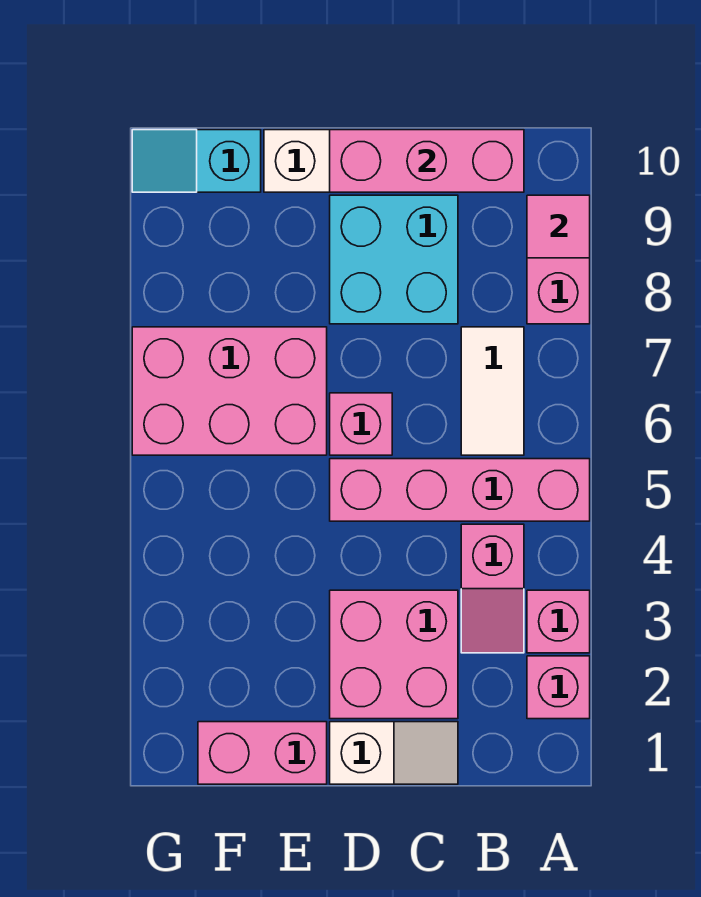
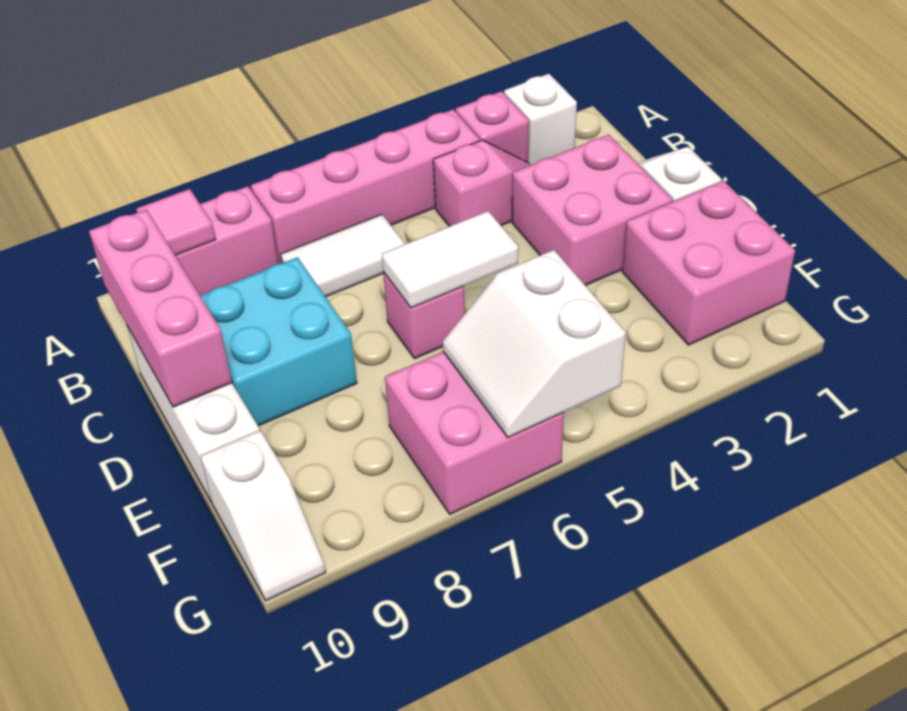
pink brick A2 level 1 -> white brick A2 level 1
pink brick A5:D5 level 1 -> pink brick A4:A7 level 1
none -> white tile D5:D6 level 2
pink brick E1:F1 level 1 -> pink brick E1:F2 level 1
pink brick E6:G7 level 1 -> pink brick F6:G7 level 1
none -> white slope F5:G6 level 2 top 5
cyan slope F10:G10 level 1 top F -> white slope F10:G10 level 1 top F

